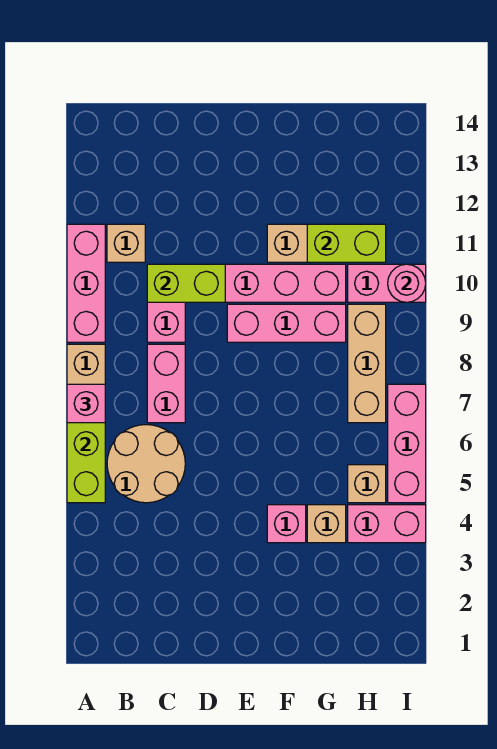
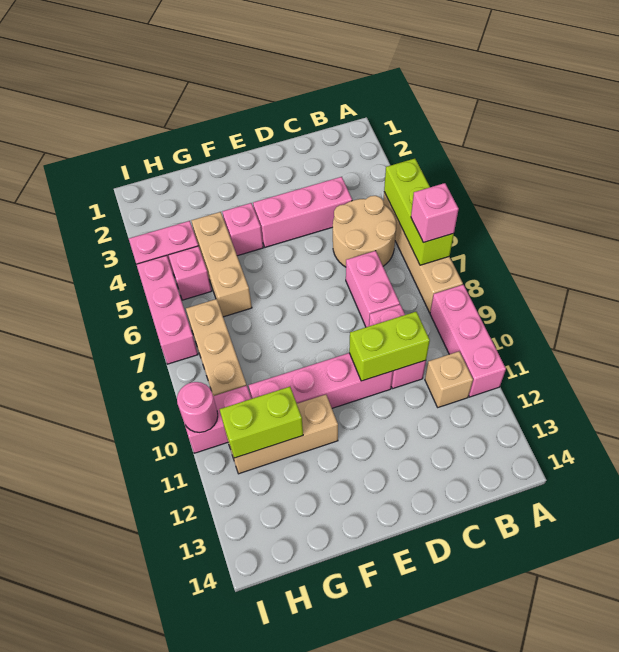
pink brick E9:G9 level 1 -> pink brick C4:E4 level 1
tan brick G4 level 1 -> tan brick G4:G6 level 1
tan brick H5 level 1 -> pink brick H5 level 1

